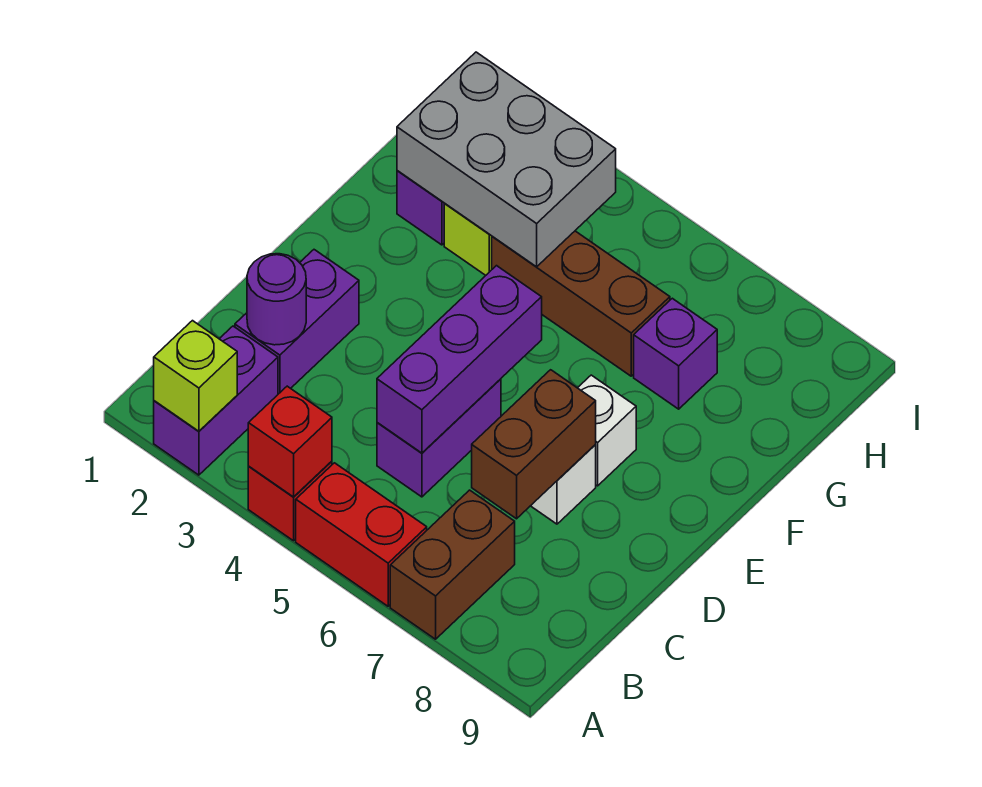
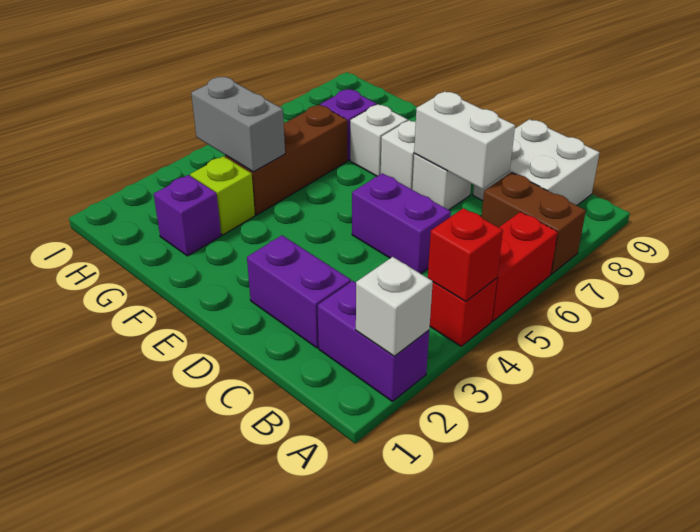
lime brick A2 level 2 -> white brick A2 level 2
none -> white brick B8:C9 level 1
purple round brick C2 level 2 -> none
purple brick C5:E5 level 2 -> none
brown brick C7:D7 level 2 -> white brick C7:D7 level 2
none -> white brick F7 level 1
grey brick G2:H4 level 2 -> grey brick G4:H4 level 2

